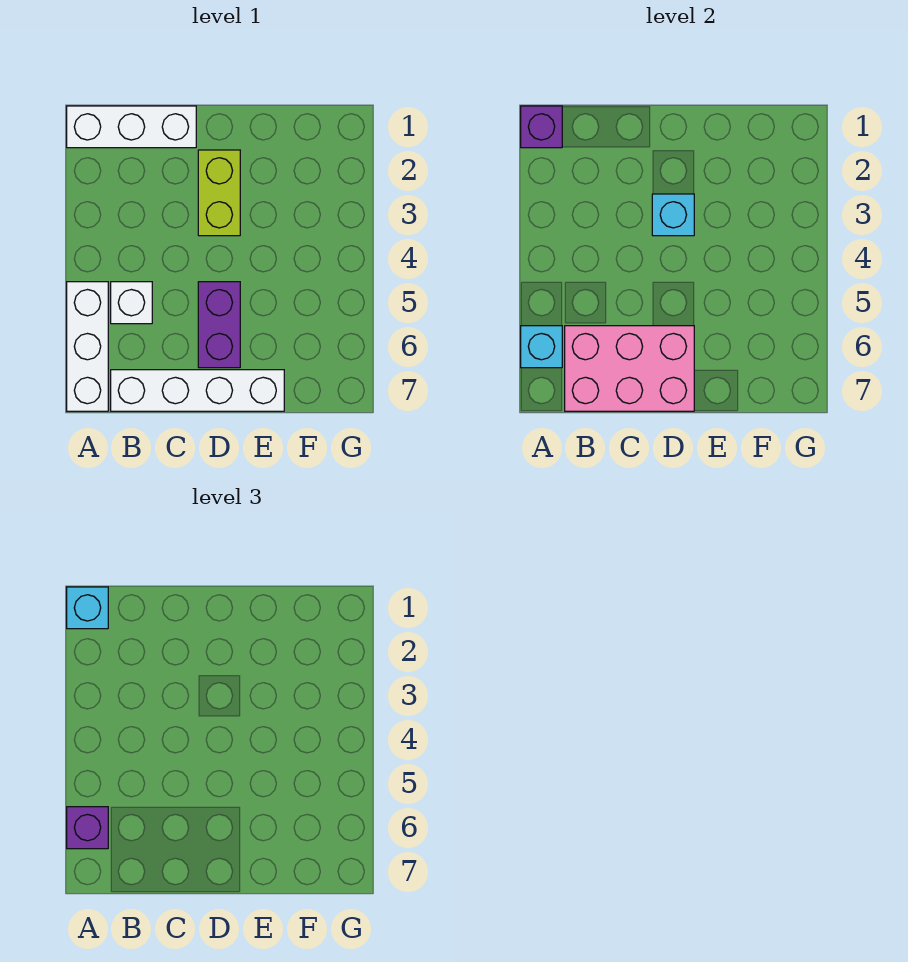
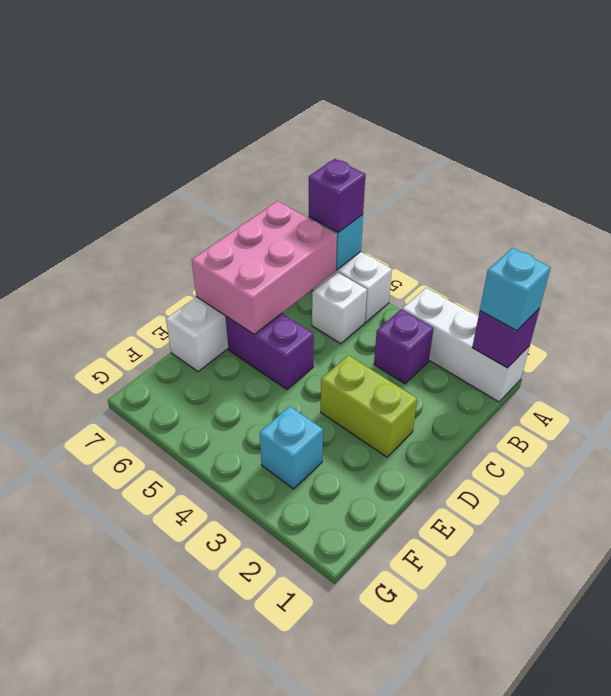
white brick A1:C1 level 1 -> white brick A1:A3 level 1
none -> purple brick B3 level 1
cyan brick D3 level 2 -> cyan brick F3 level 1

